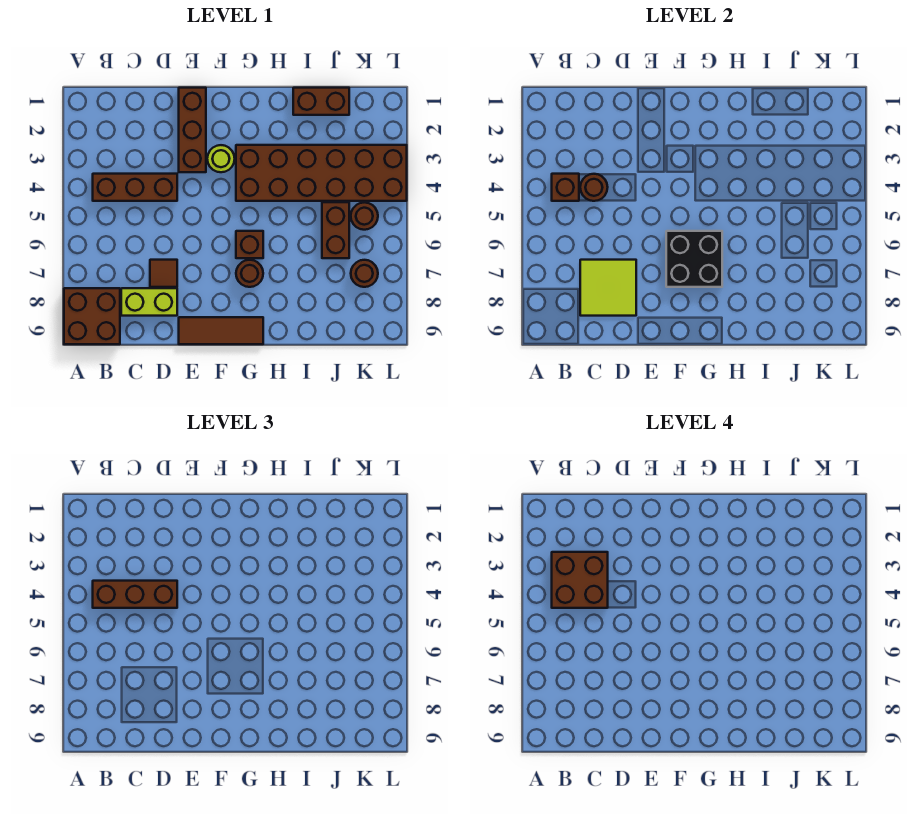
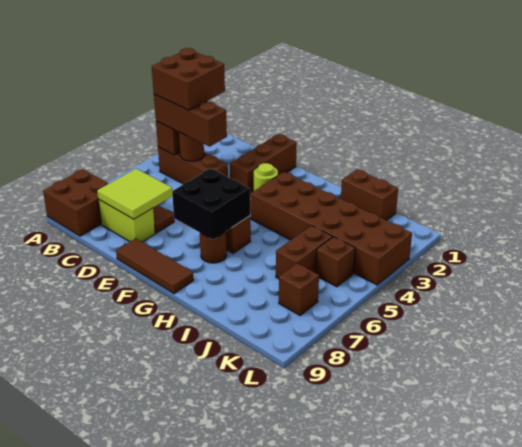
brown round brick K5 level 1 -> brown brick K5 level 1
brown round brick K7 level 1 -> brown brick K7 level 1

